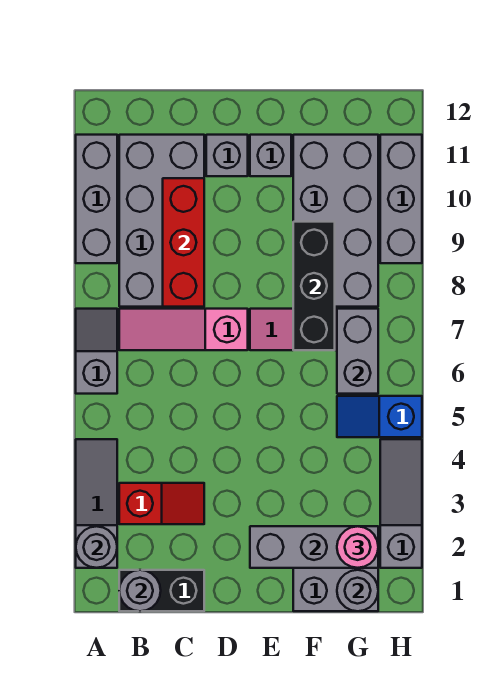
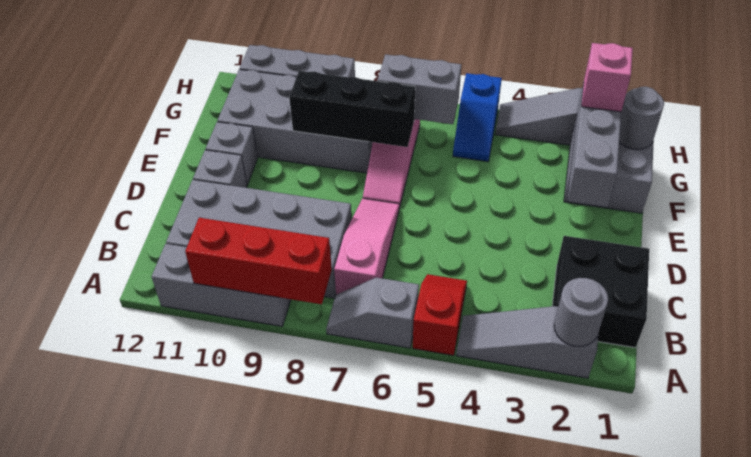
black brick B1:C1 level 1 -> black brick B1:C2 level 1
grey round brick B1 level 2 -> none
red slope B3:C3 level 1 top B -> red slope A5:B5 level 1 top A
pink slope B7:D7 level 1 top D -> pink slope B7:D7 level 1 top B
red brick C8:C10 level 2 -> red brick A8:A10 level 2
pink round brick G2 level 3 -> pink brick G2 level 3

